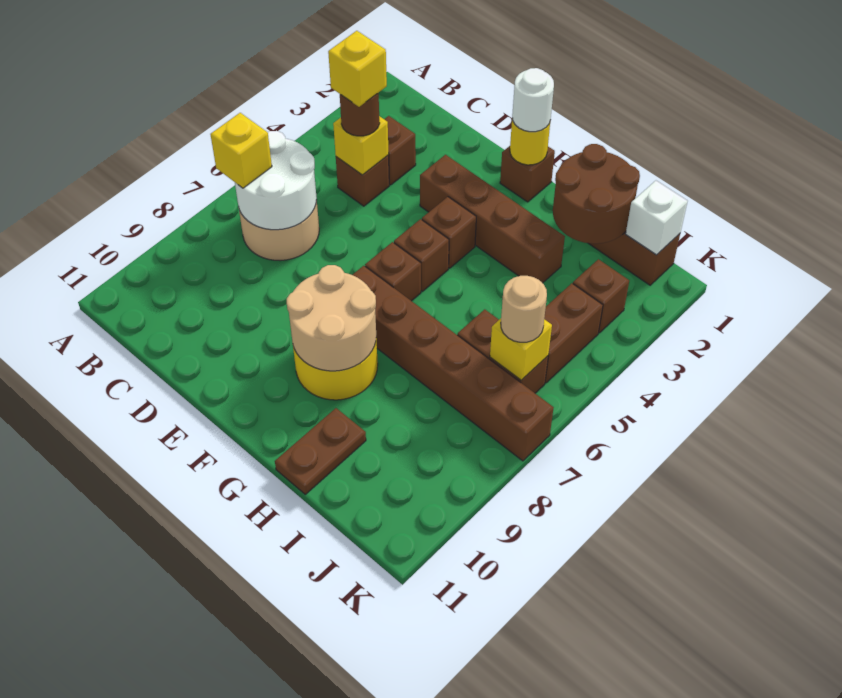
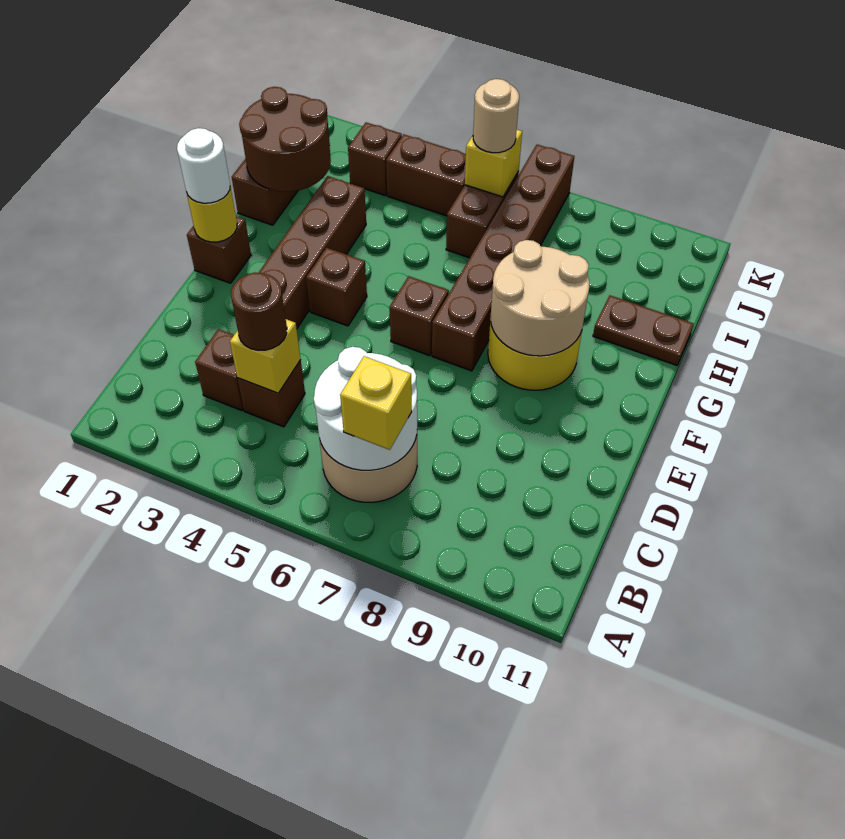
yellow brick C4 level 4 -> none
brown brick F5 level 1 -> none
white brick J1 level 2 -> none

